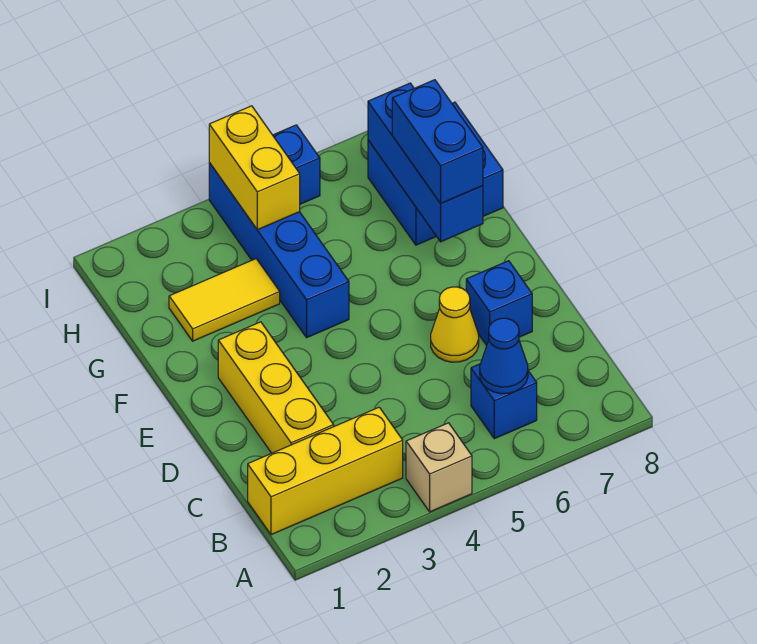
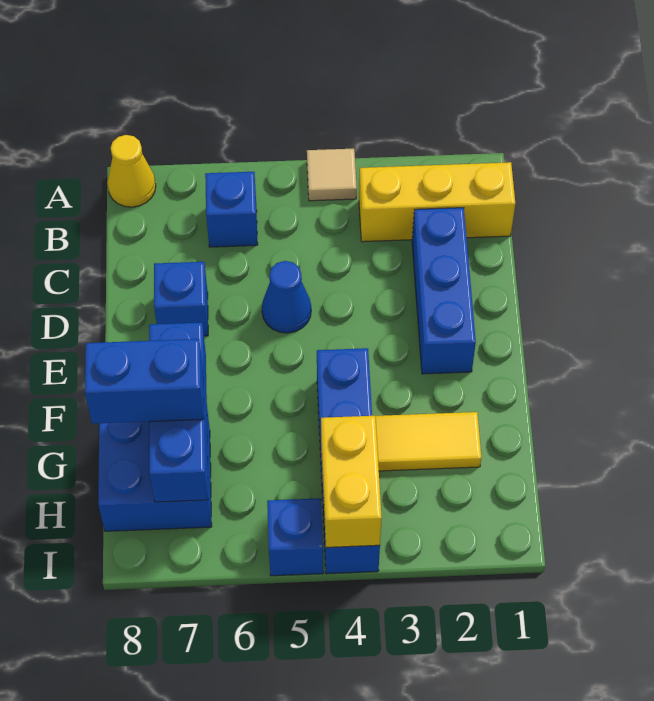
tan brick A4 level 1 -> tan tile A4 level 1
blue cone B6 level 2 -> blue cone D5 level 1
yellow brick C2:E2 level 1 -> blue brick C2:E2 level 1
yellow cone D6 level 1 -> yellow cone A8 level 1
blue brick F7:G7 level 3 -> blue brick G7:G8 level 3

